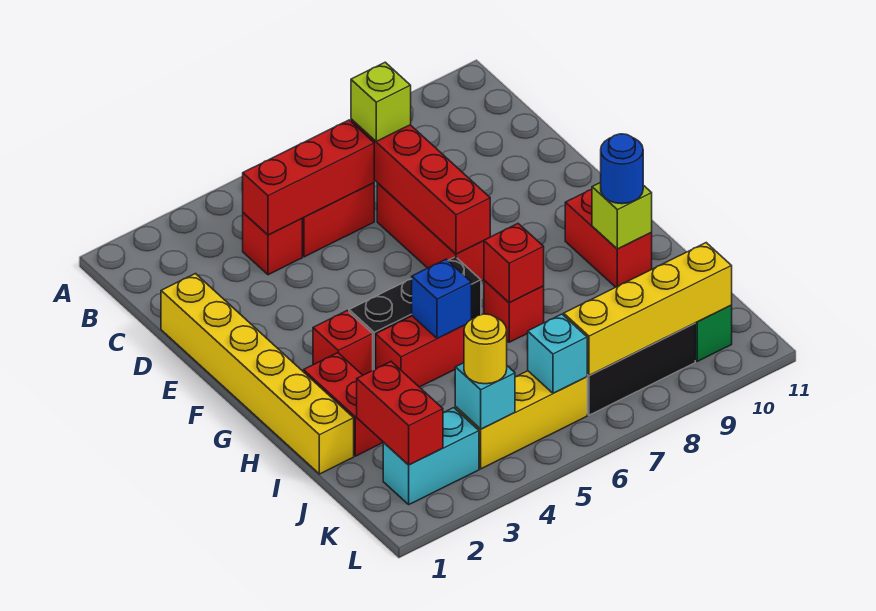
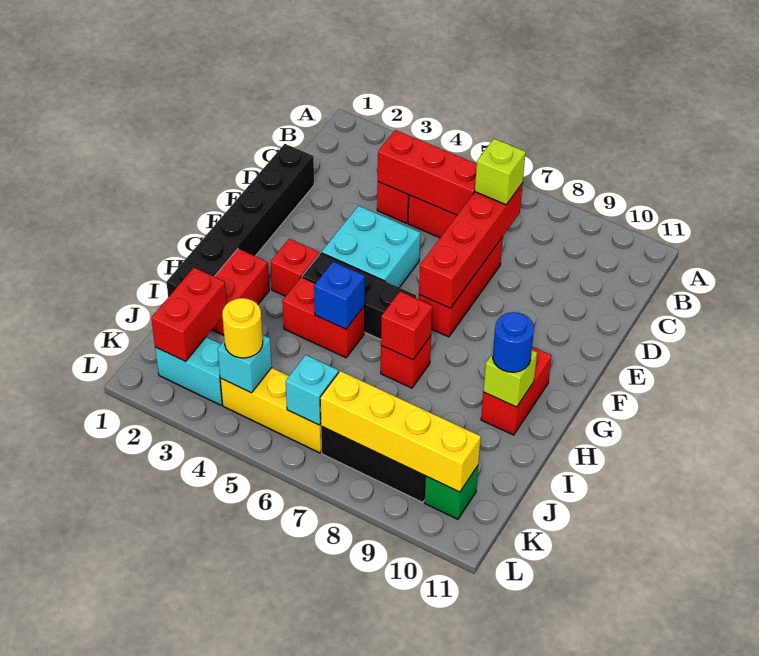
yellow brick D1:I1 level 1 -> black brick D1:I1 level 1
none -> cyan brick E4:F5 level 1

